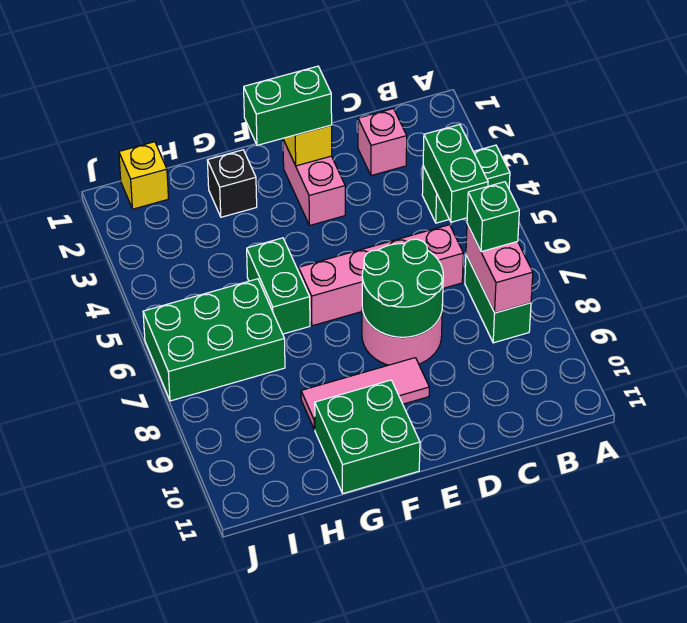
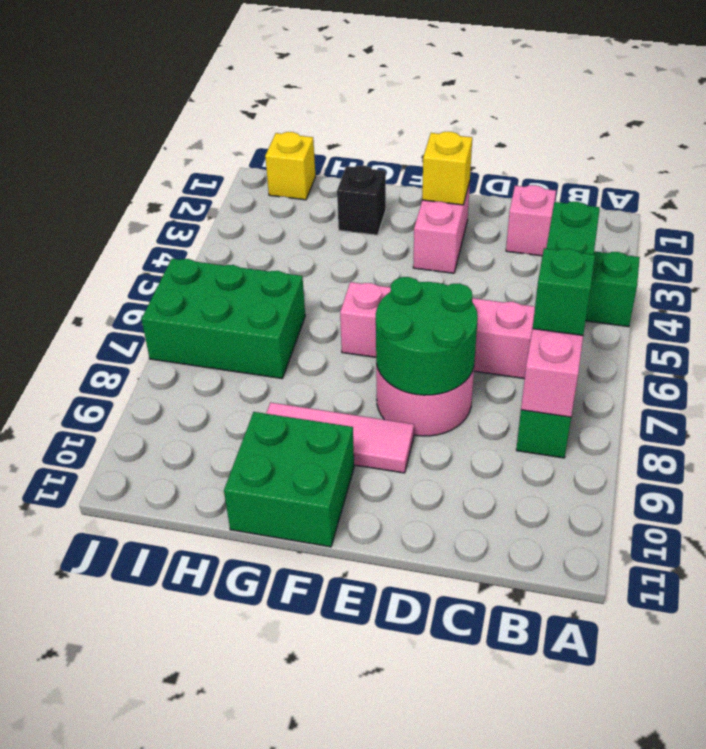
green brick E2:F2 level 3 -> none
green brick G5:G6 level 1 -> none

